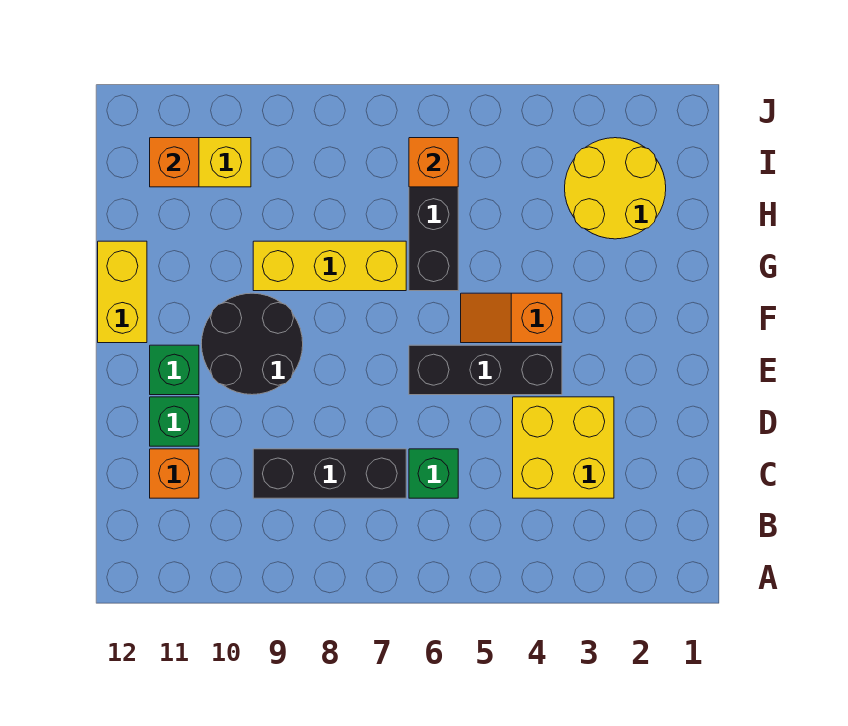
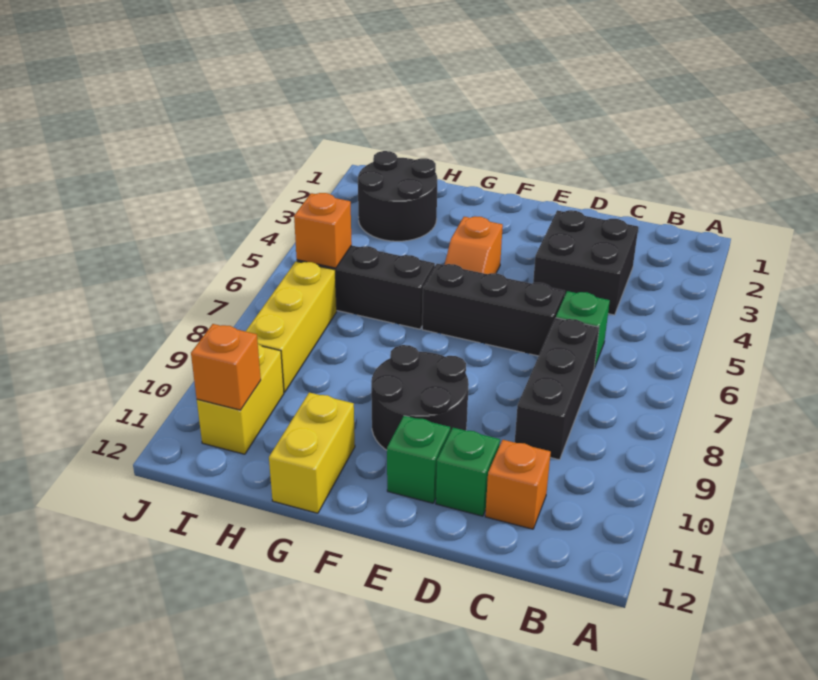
yellow brick C3:D4 level 1 -> black brick C3:D4 level 1
black brick E4:E6 level 1 -> black brick D6:F6 level 1
yellow brick F12:G12 level 1 -> yellow brick G11:G12 level 1
yellow brick G7:G9 level 1 -> yellow brick I7:I9 level 1
yellow round brick H2:I3 level 1 -> black round brick H2:I3 level 1

